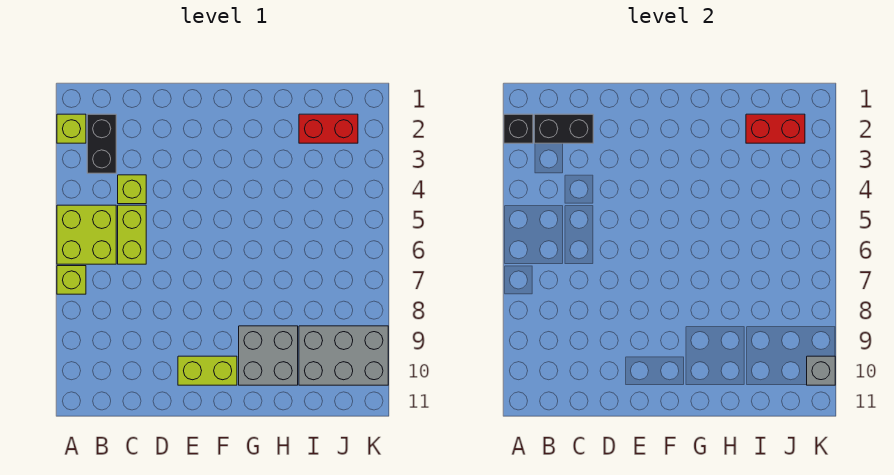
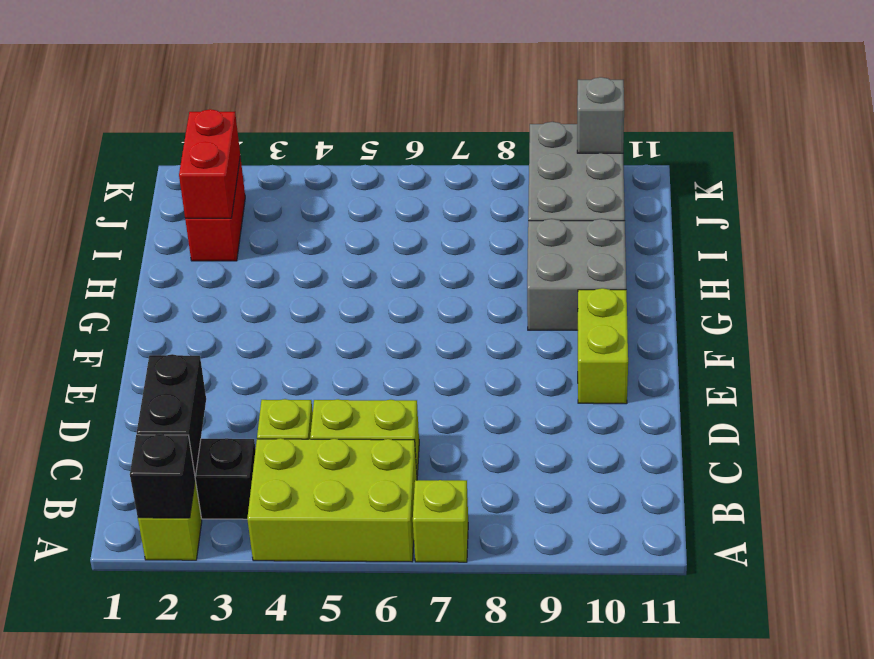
lime brick A5:B6 level 1 -> lime brick A4:B6 level 1

